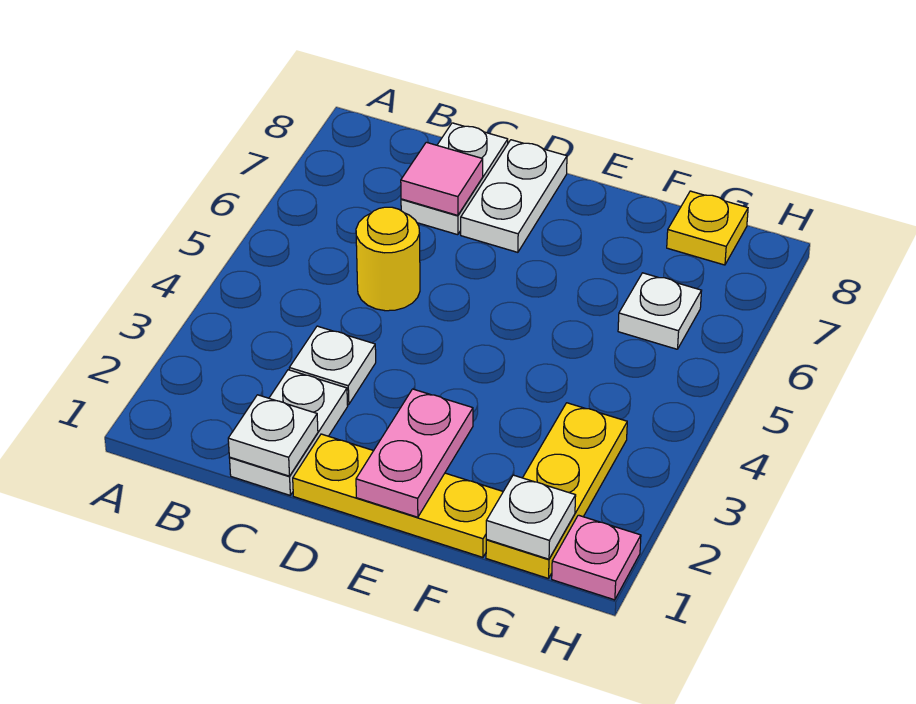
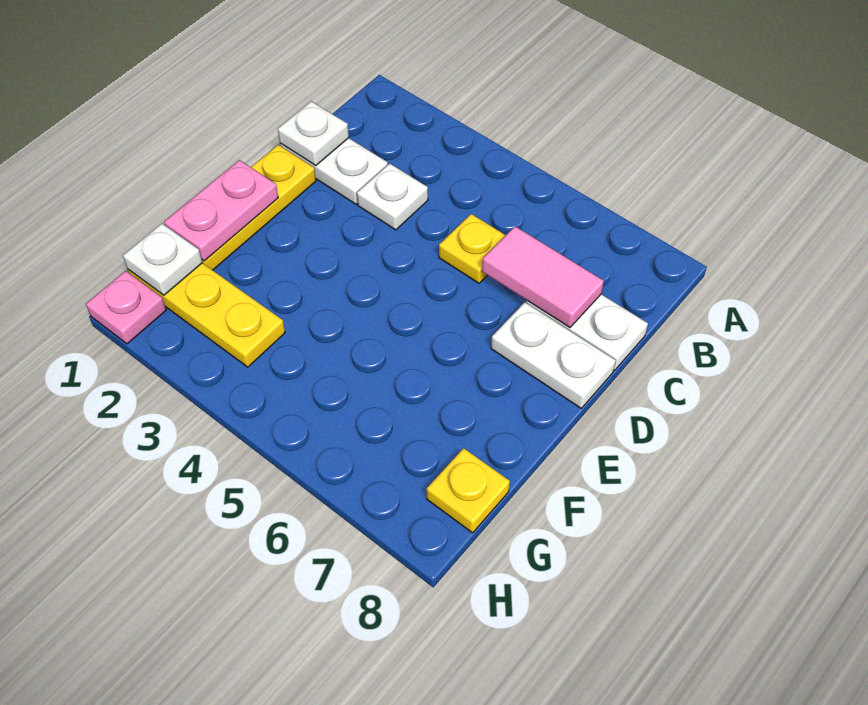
yellow round brick C5 level 1 -> yellow plate C5 level 1
pink tile C7 level 2 -> pink tile C6:C7 level 2
pink plate E1:E2 level 2 -> pink plate E1:F1 level 2
white plate G6 level 1 -> none

